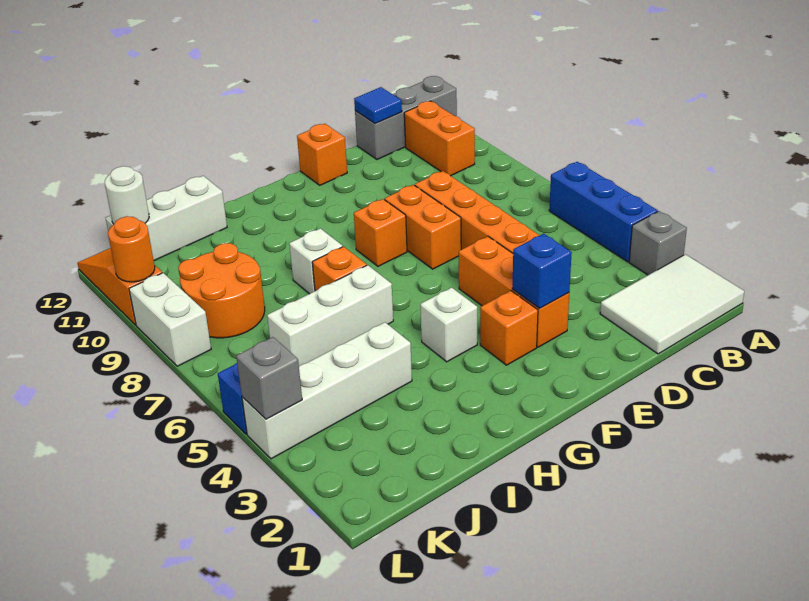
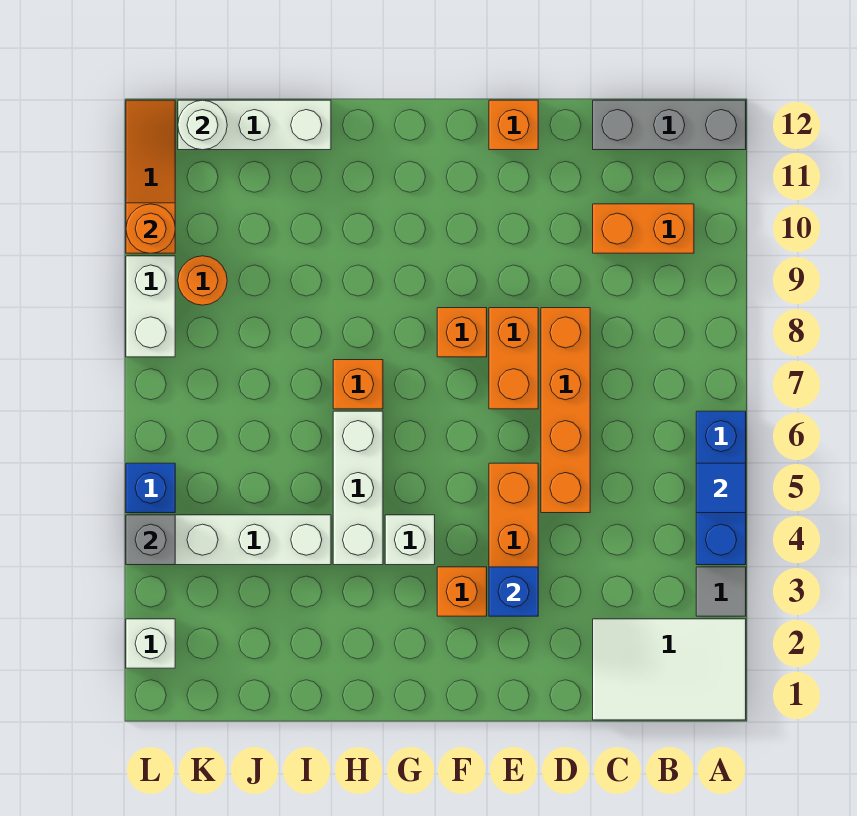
grey brick A3 level 1 -> grey tile A3 level 1
orange brick B10:B11 level 1 -> orange brick B10:C10 level 1
blue tile C12 level 2 -> blue tile A5 level 2
white brick H6:J6 level 1 -> white brick H4:H6 level 1
white brick H8 level 1 -> white brick L2 level 1
orange round brick J8:K9 level 1 -> orange round brick K9 level 1

